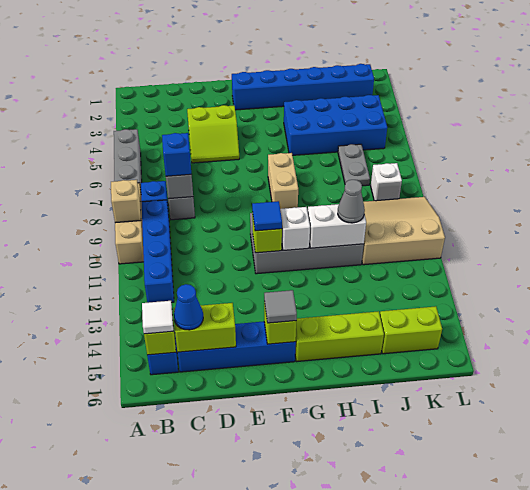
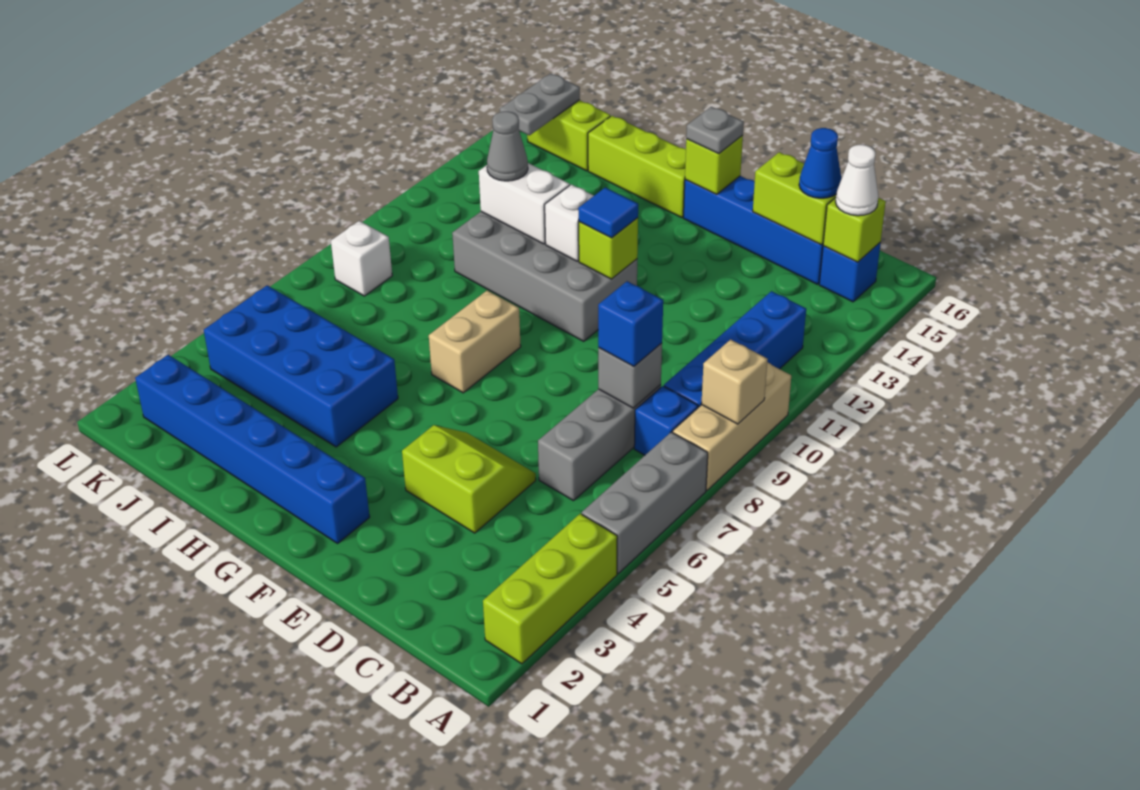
none -> lime brick A2:A4 level 1
white tile B15 level 3 -> white cone B15 level 3
grey tile F15 level 3 -> grey plate F15 level 3
grey plate J6:J7 level 1 -> grey plate K14:K15 level 2
tan slope J9:L11 level 1 top 11 -> none

